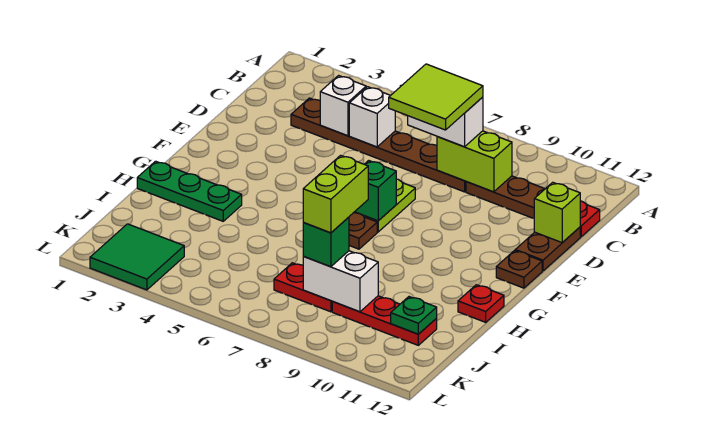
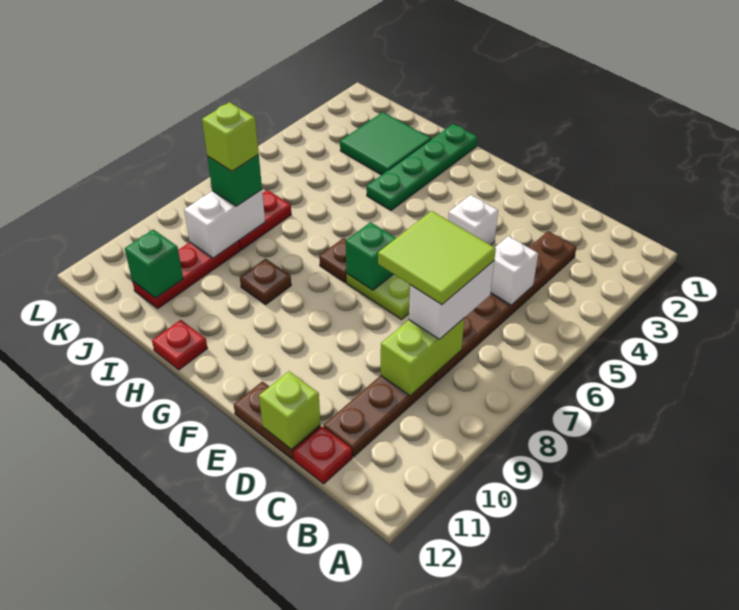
white brick C4 level 2 -> white brick E4 level 1
brown plate F12 level 1 -> brown plate H9 level 1
green plate H1:H3 level 1 -> green plate H1:H4 level 1
lime brick I8:J8 level 4 -> lime brick J8 level 4
green plate J11 level 2 -> green brick J11 level 2
green tile K2:L3 level 1 -> green tile I2:J3 level 1

